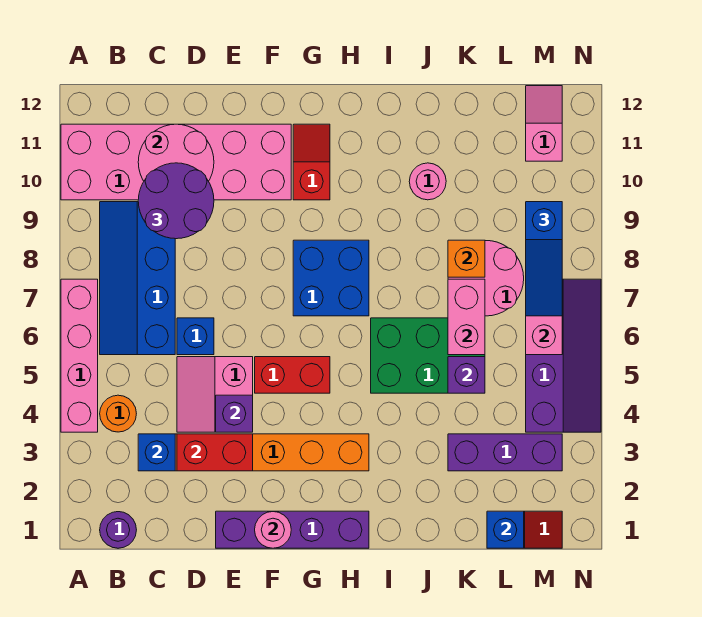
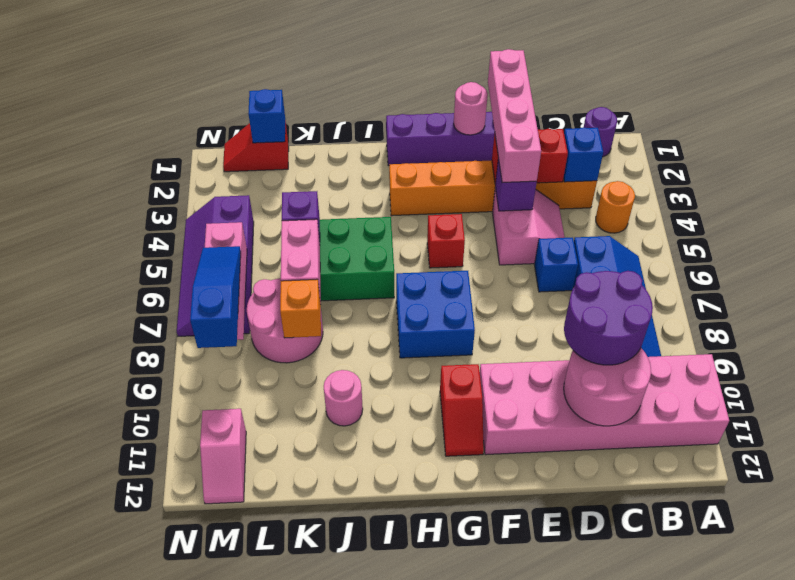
pink brick A4:A7 level 1 -> pink brick E1:E4 level 3
red brick F5:G5 level 1 -> red brick G5 level 1
purple brick K3:M3 level 1 -> none

